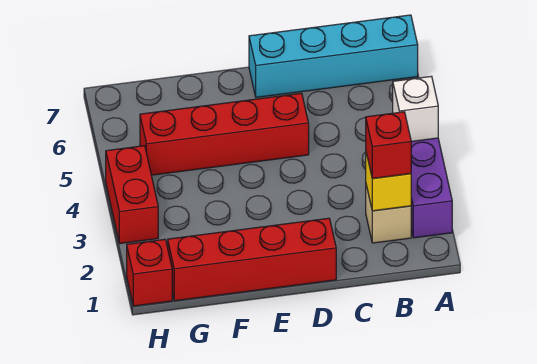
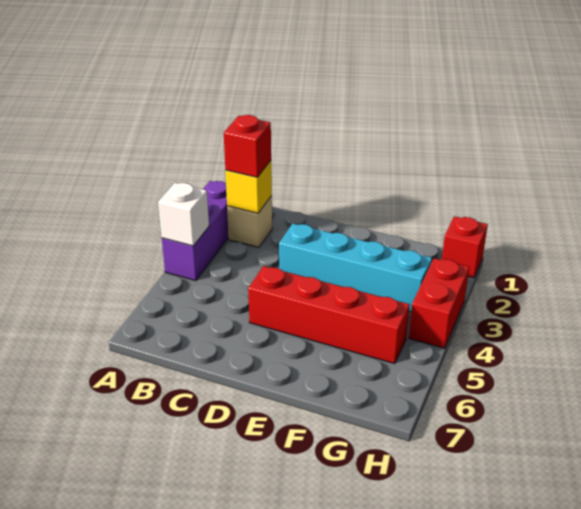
cyan brick A7:D7 level 1 -> cyan brick D3:G3 level 1
red brick D1:G1 level 1 -> none

